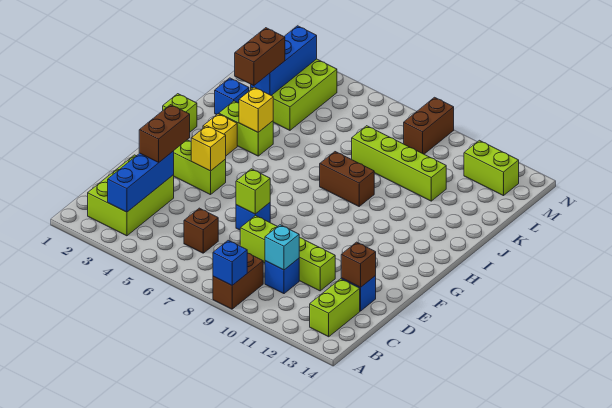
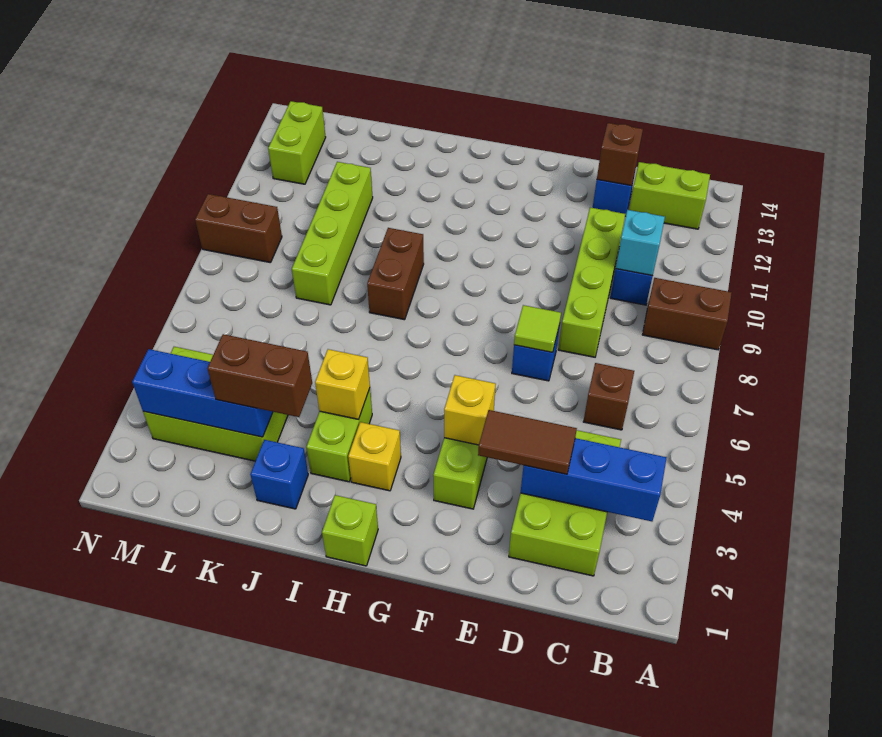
blue brick A9 level 2 -> none
lime brick B2:D3 level 1 -> lime brick C2:D4 level 1
brown brick D3:E3 level 3 -> brown tile D3:E3 level 3
lime brick E7 level 2 -> lime tile E7 level 2

